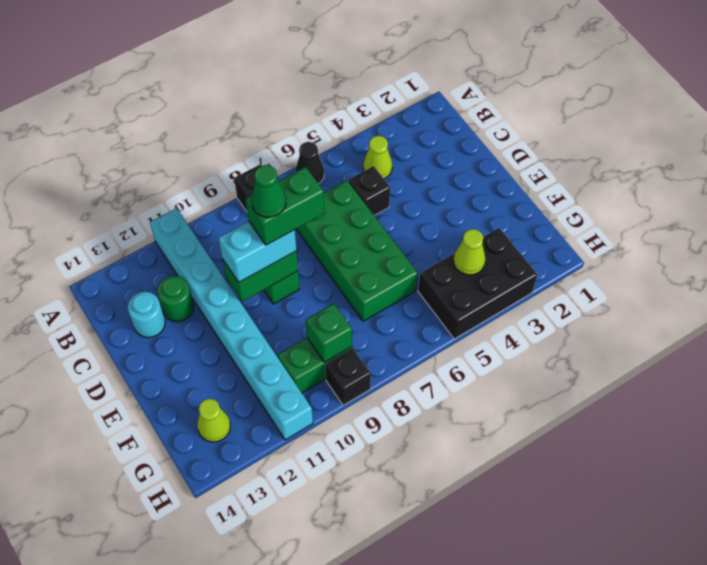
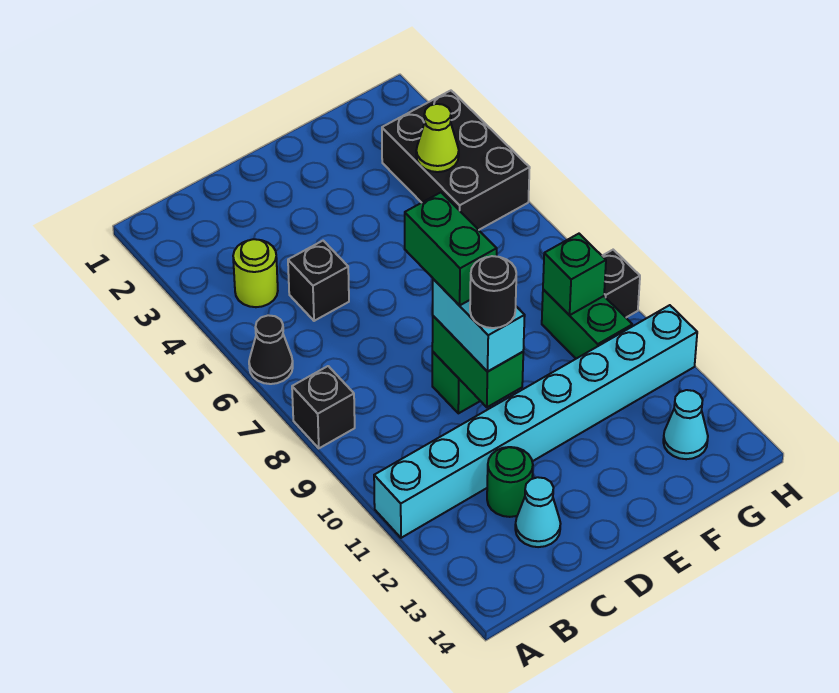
lime cone B4 level 1 -> lime round brick B4 level 1
green brick C6:F7 level 1 -> none
cyan round brick C13 level 1 -> cyan cone C13 level 1
green cone D9 level 5 -> none
none -> black round brick D10 level 4
lime cone G13 level 1 -> cyan cone G13 level 1

